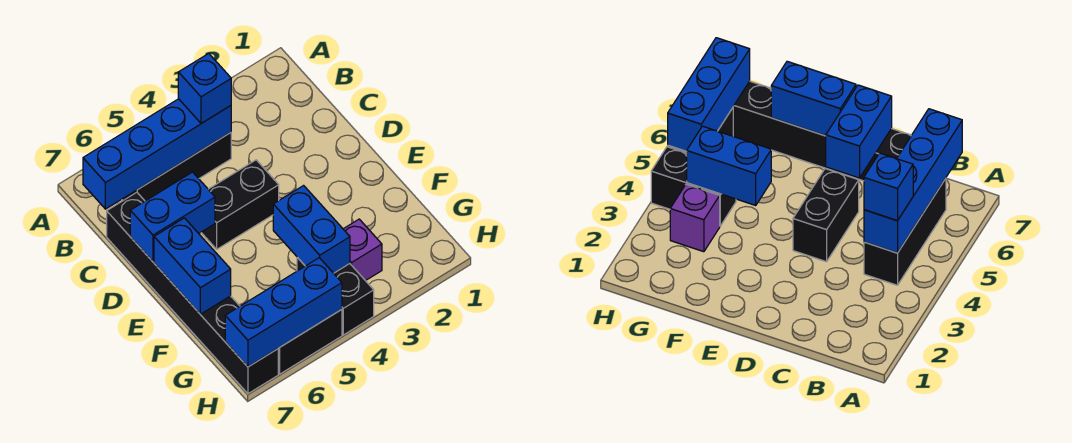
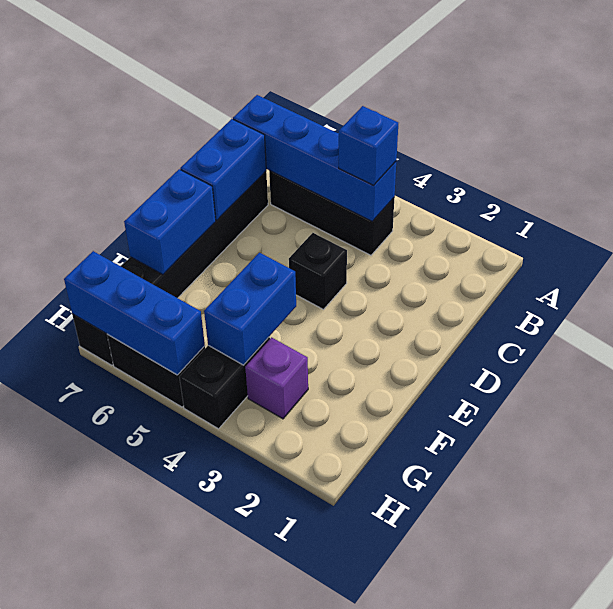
black brick D4:D5 level 1 -> black brick D4 level 1
blue brick D6:D7 level 2 -> blue brick C7:D7 level 2

